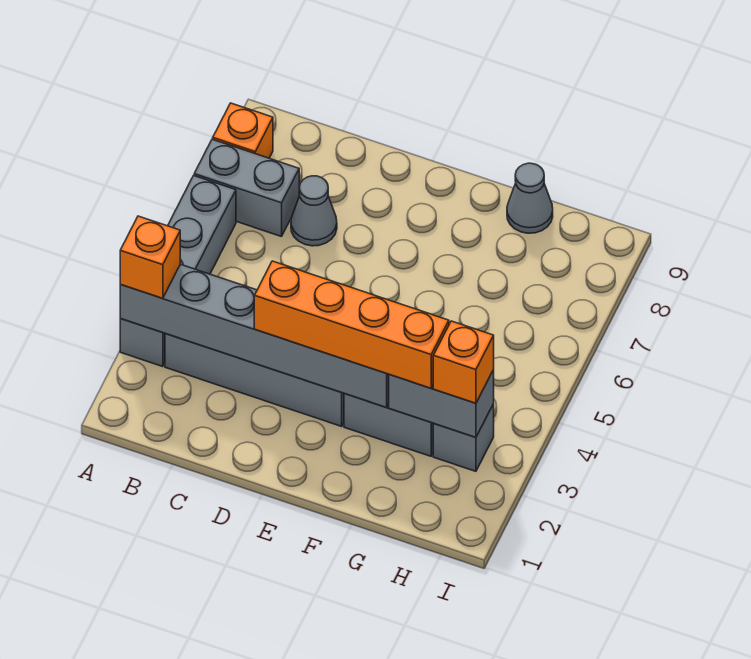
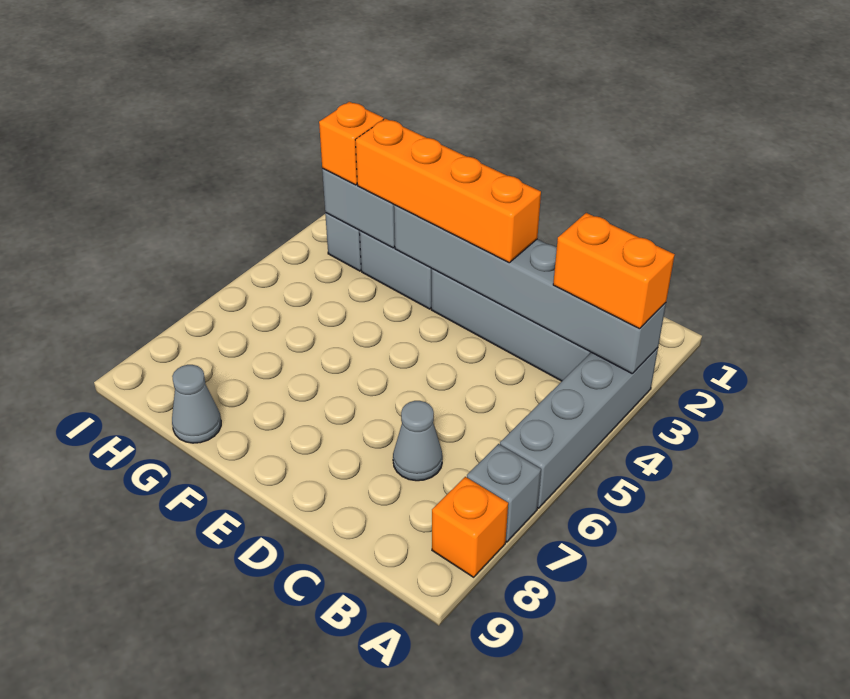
orange brick A3 level 3 -> orange brick A3:B3 level 3
grey brick A7:B7 level 1 -> grey brick A7 level 1

